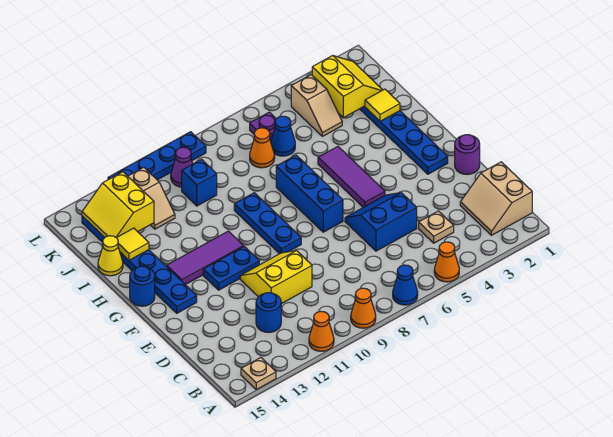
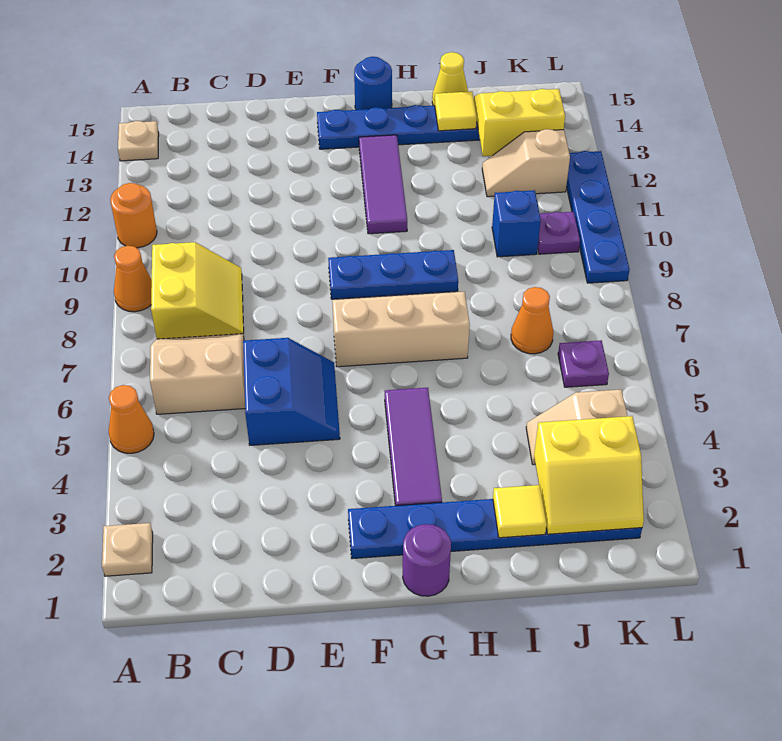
blue cone A7 level 1 -> none
orange cone A11 level 1 -> orange round brick A11 level 1
tan slope B1:C2 level 1 top 1 -> tan slope B6:C7 level 1 top 6
tan plate C4 level 1 -> tan plate A2 level 1
blue round brick C12 level 1 -> none
yellow slope D10:E11 level 1 top D -> yellow slope B8:C9 level 1 top B
purple round brick E1 level 1 -> purple round brick G1 level 1
purple tile F5:H5 level 1 -> purple tile G3:G5 level 1
blue brick F7:H7 level 1 -> tan brick F7:H7 level 1
blue plate F11:F12 level 1 -> none
blue cone J6 level 1 -> none
purple cone K10 level 1 -> purple plate K10 level 1

